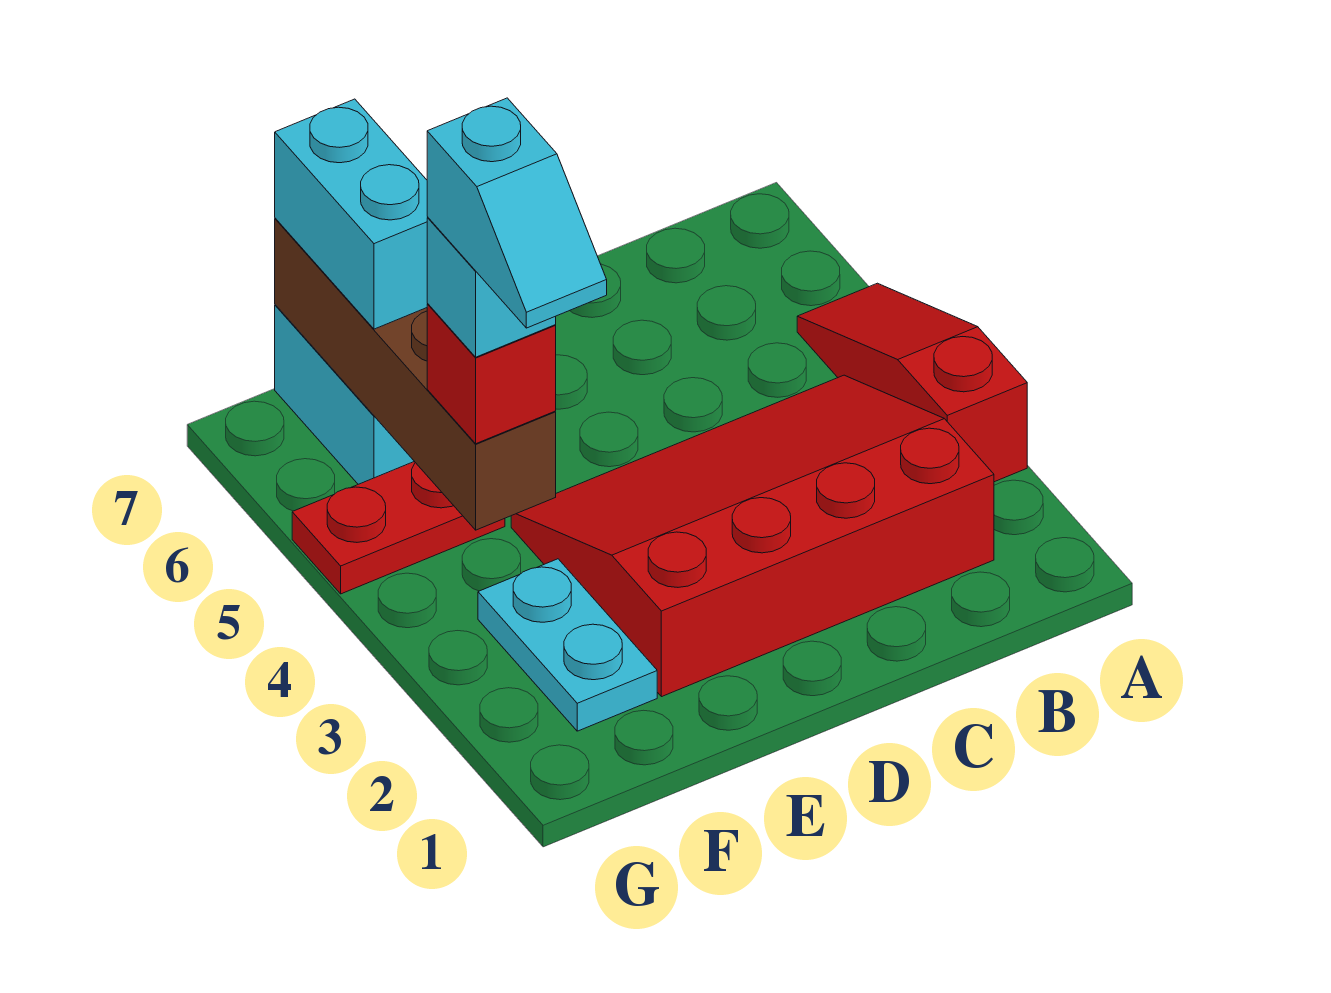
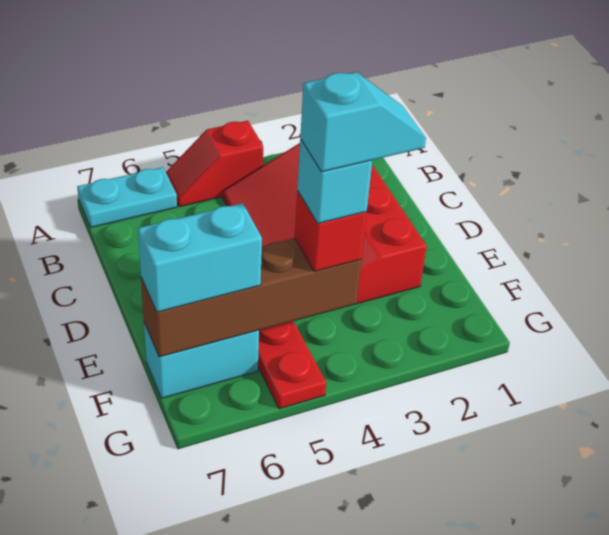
red slope A3:A5 level 1 top 3 -> red slope A4:A5 level 1 top 4
cyan plate F2:F3 level 1 -> cyan plate A6:A7 level 1

